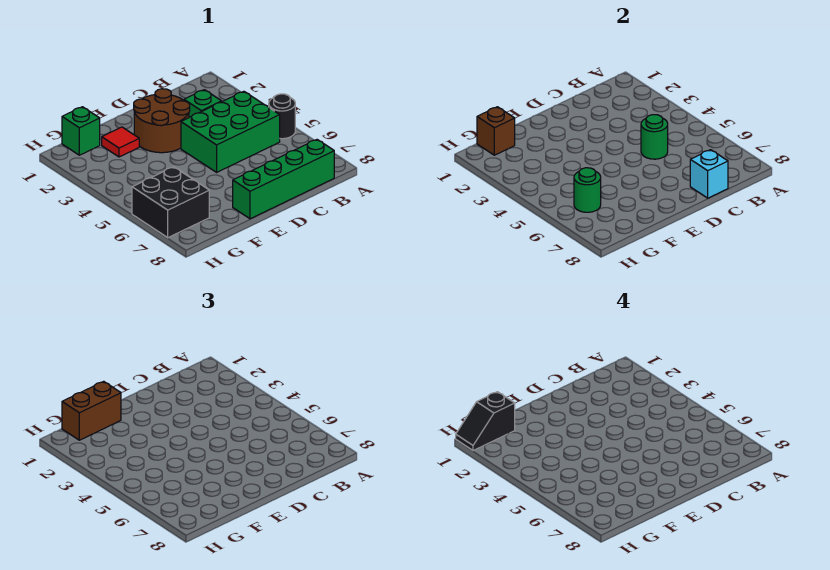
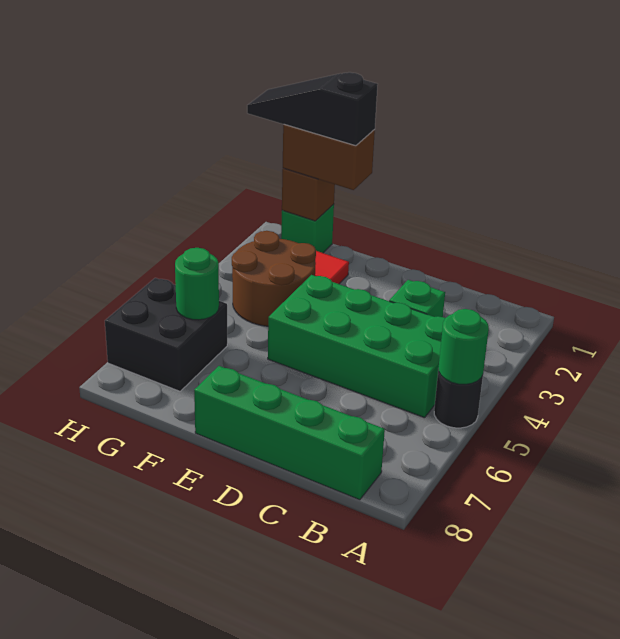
green brick B4:D5 level 1 -> green brick B4:E5 level 1
green round brick C5 level 2 -> green round brick A5 level 2
cyan brick C8 level 2 -> none
brown round brick D2:E3 level 1 -> brown round brick F3:G4 level 1
black slope G1:H1 level 4 top G -> black slope F1:H1 level 4 top F

